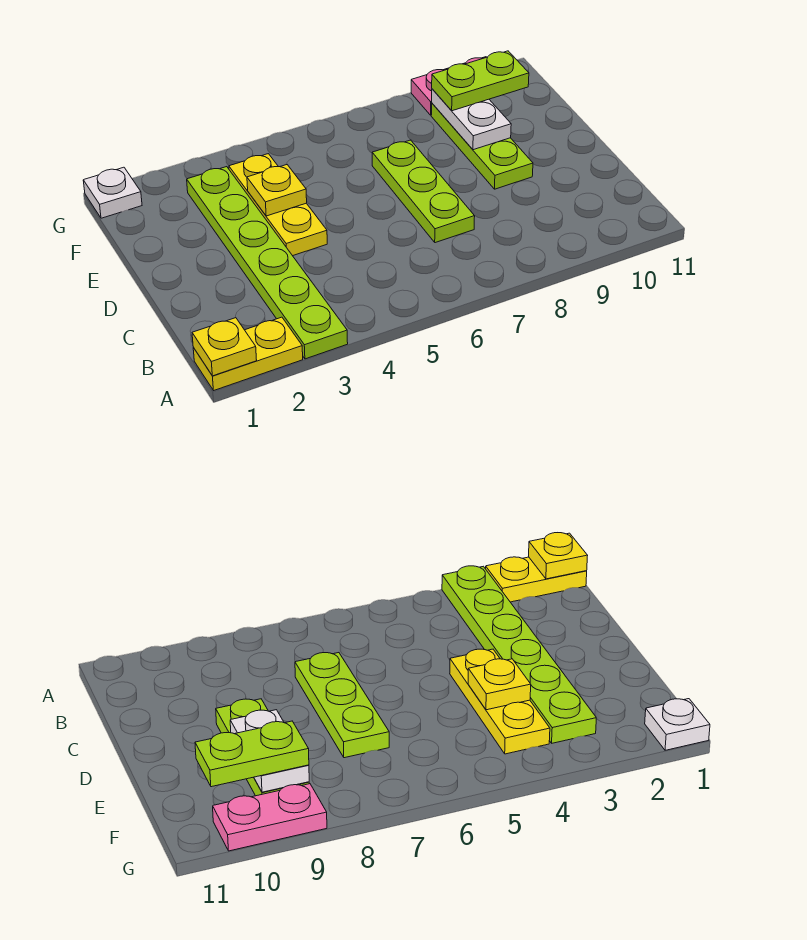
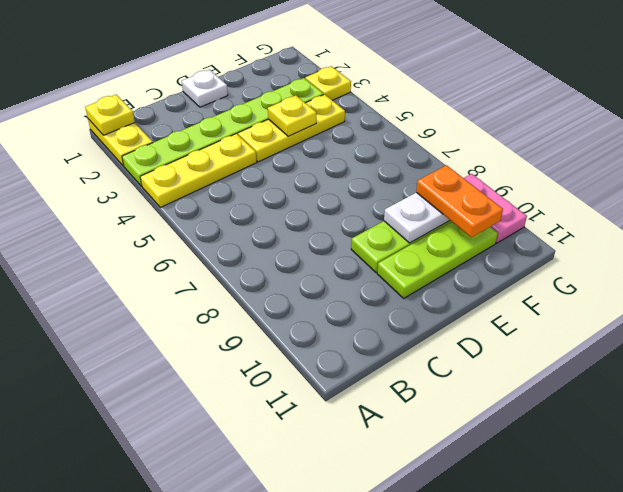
none -> yellow plate A4:C4 level 1
lime plate C7:E7 level 1 -> lime plate D10:F10 level 1
lime plate F9:F10 level 3 -> orange plate F9:F10 level 3
white plate G1 level 1 -> white plate D1 level 1
none -> yellow plate G3 level 1

